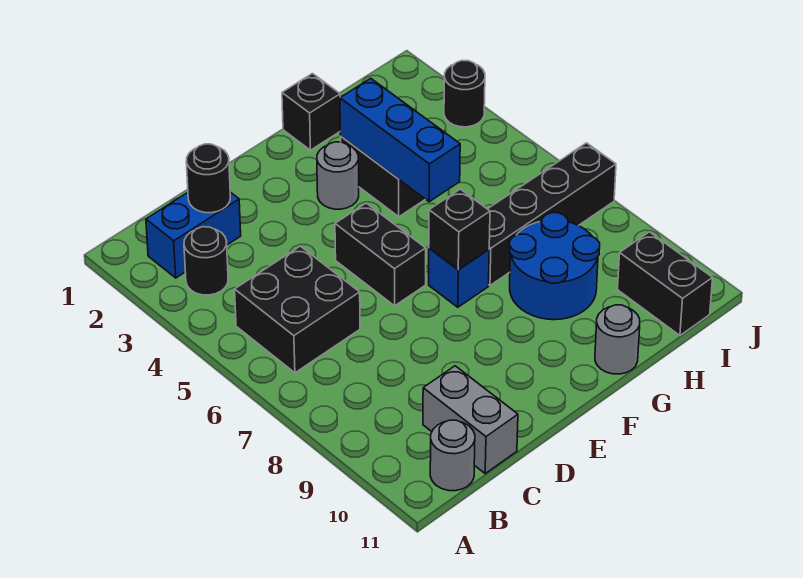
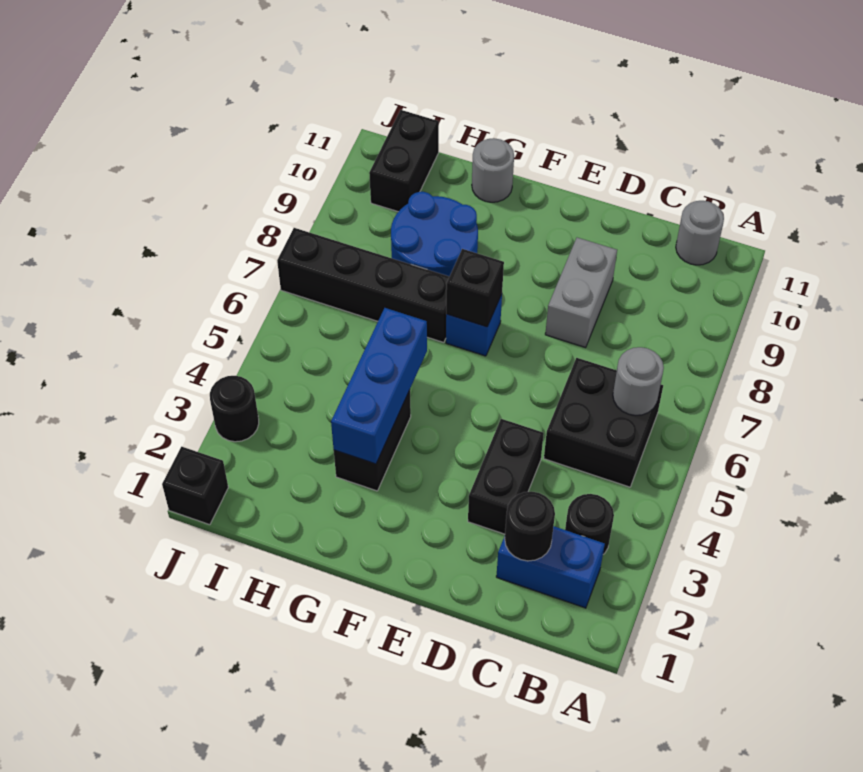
grey brick C10:C11 level 1 -> grey brick D8:D9 level 1
black brick E5:E6 level 1 -> black brick D3:D4 level 1
grey round brick F3 level 1 -> grey round brick B6 level 2
black brick G1 level 1 -> black brick J1 level 1

